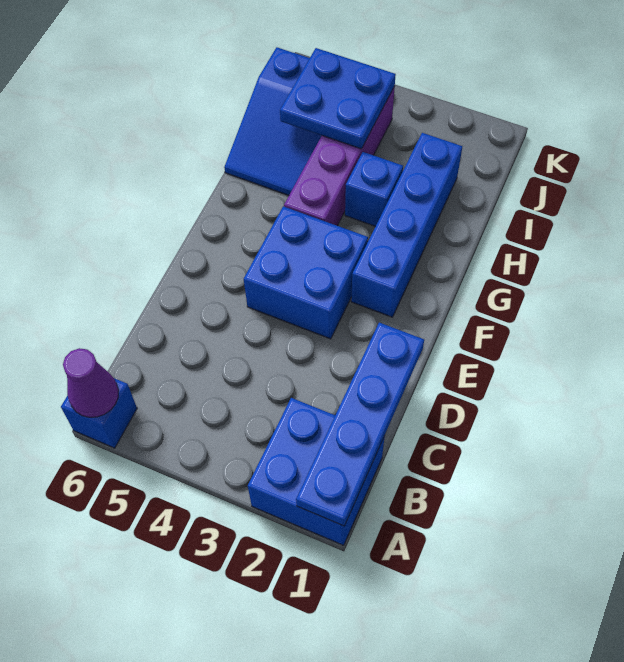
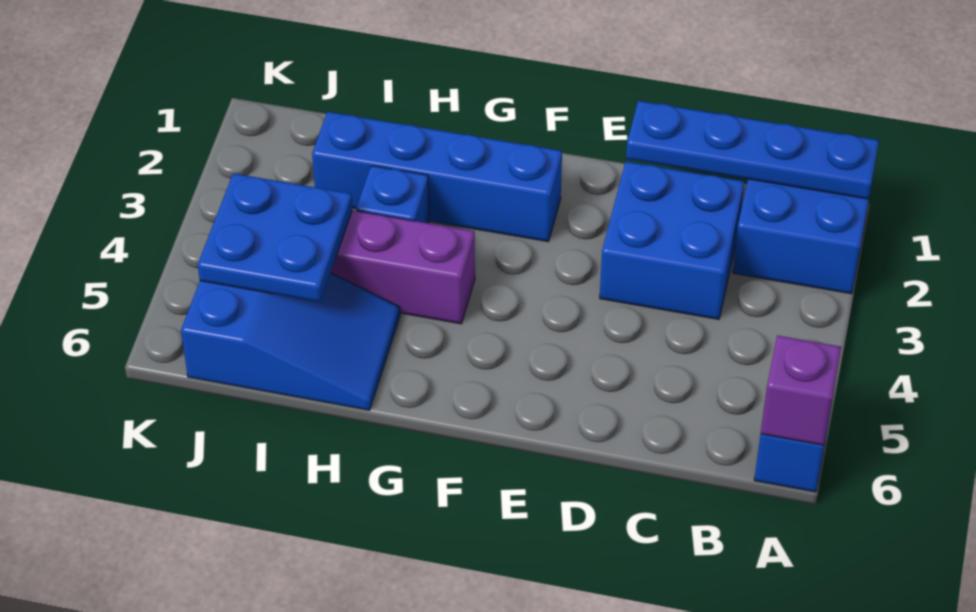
purple cone A6 level 2 -> purple brick A6 level 2
blue brick E3:F4 level 1 -> blue brick C2:D3 level 1

